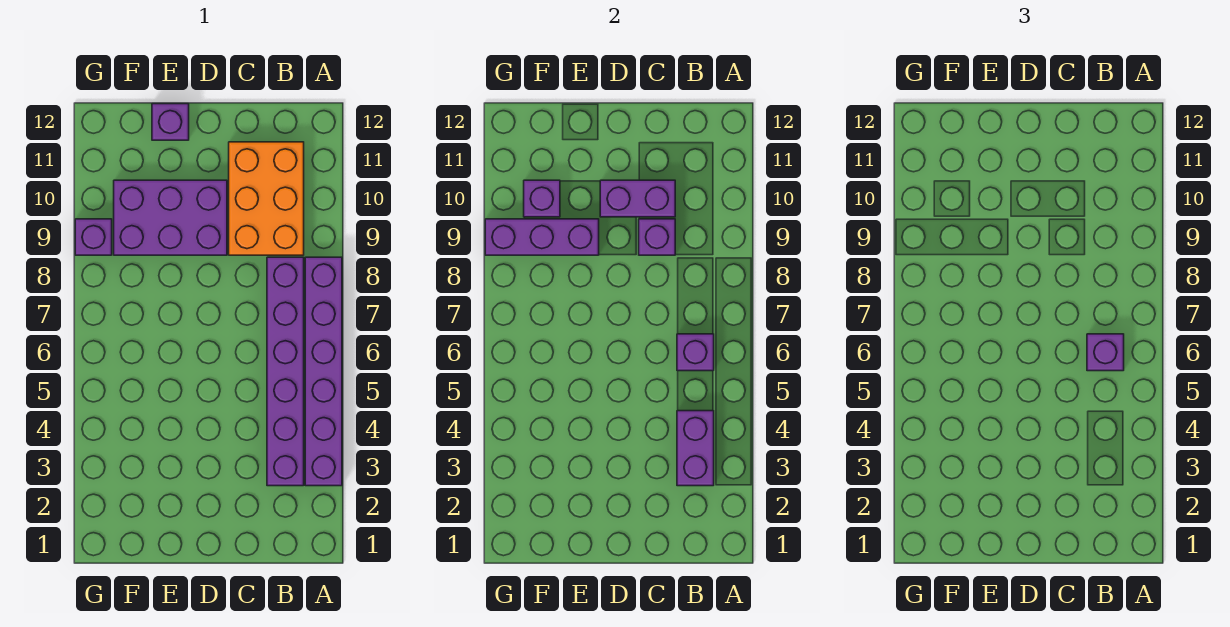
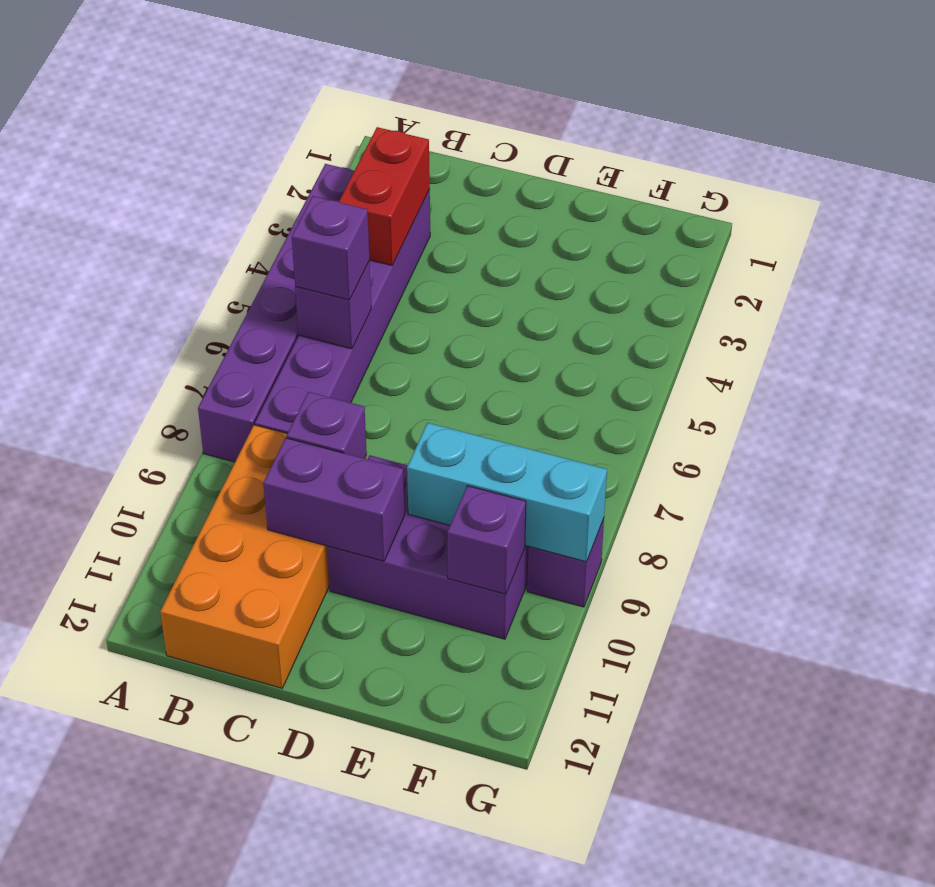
purple brick B3:B4 level 2 -> red brick B3:B4 level 2
orange brick B9:C11 level 1 -> orange brick B9:C12 level 1
purple brick E9:G9 level 2 -> cyan brick E9:G9 level 2
purple brick E12 level 1 -> none

